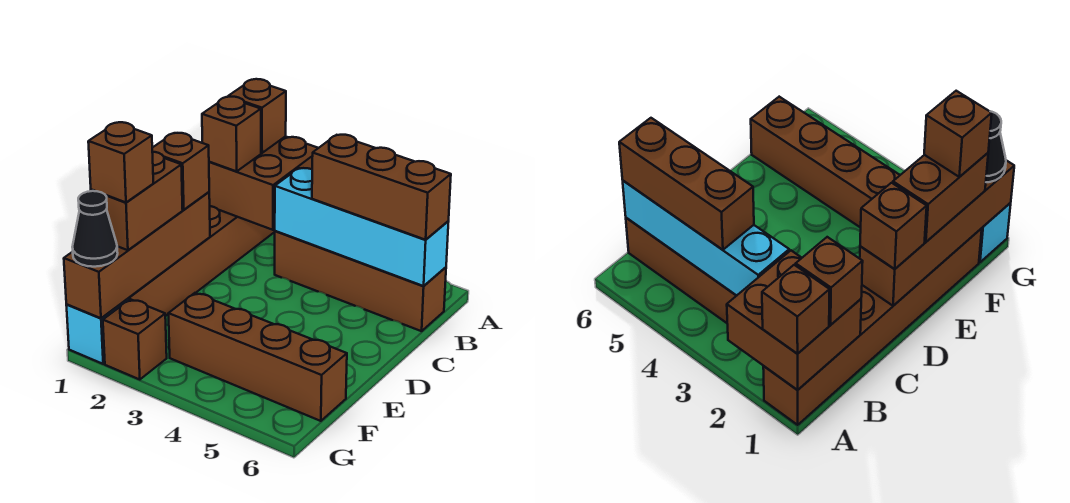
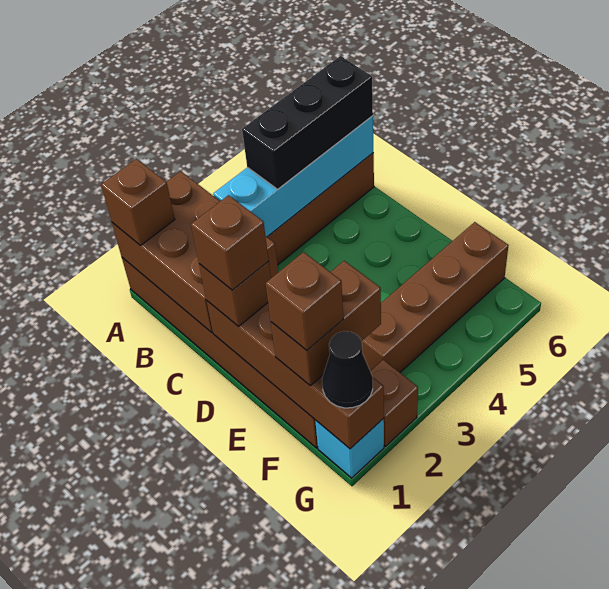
brown brick A1:B2 level 2 -> brown brick A1:C2 level 2
brown brick B1 level 3 -> brown brick D1 level 4
brown brick B4:B6 level 3 -> black brick B4:B6 level 3
brown brick E1:F1 level 3 -> brown brick F1:F2 level 3

